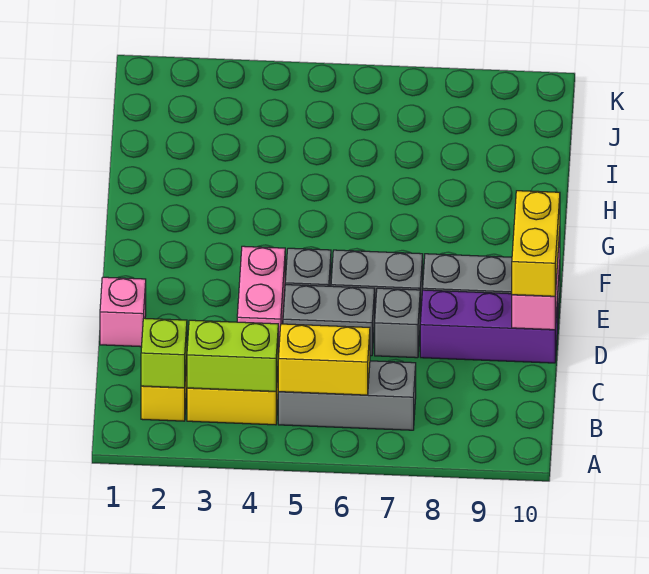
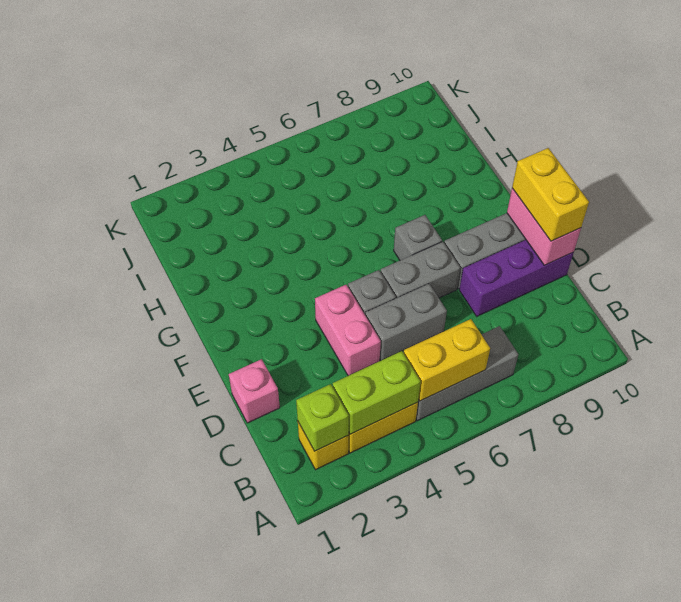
grey brick D7 level 1 -> grey brick F7 level 1

